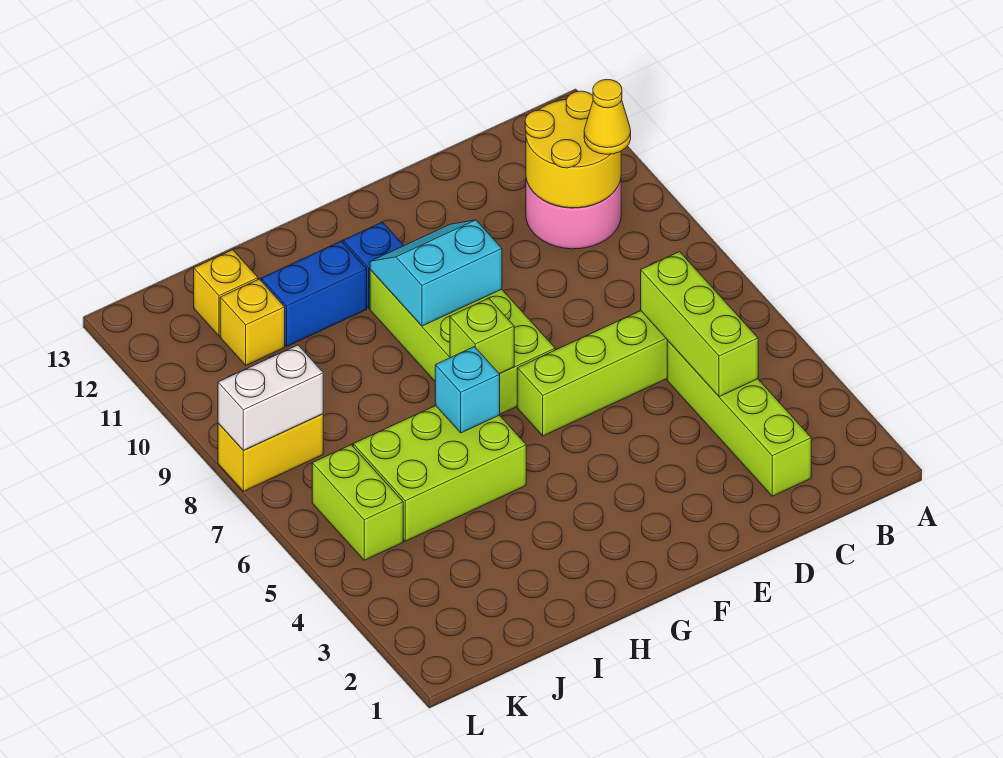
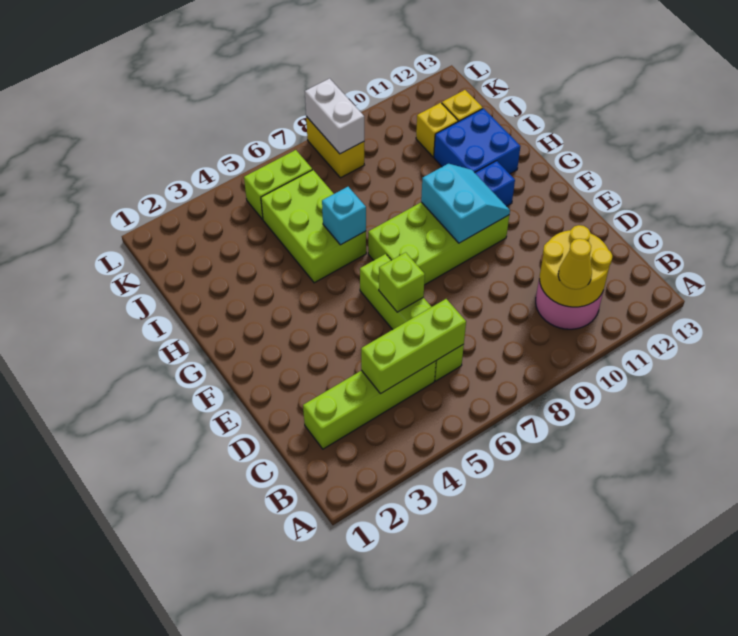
lime brick G7 level 2 -> lime brick E6 level 2
blue brick H11:I11 level 1 -> blue brick H11:I12 level 1

